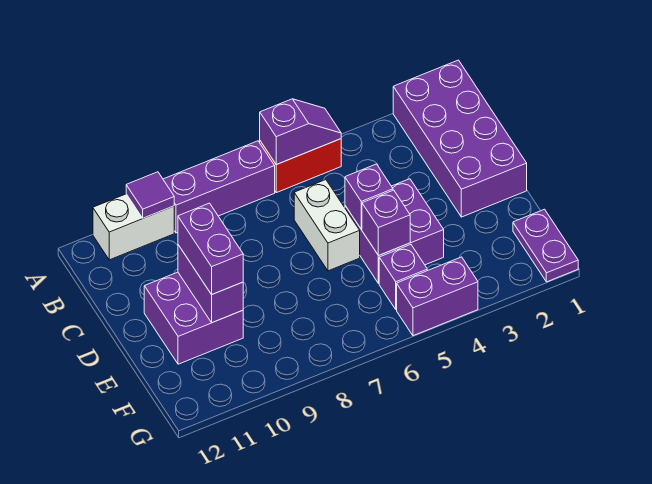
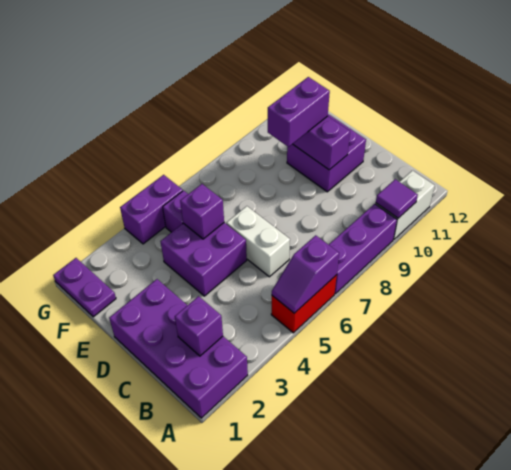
purple brick D5 level 2 -> purple brick B2 level 2
purple brick D10:E10 level 3 -> purple brick E9:E10 level 3

